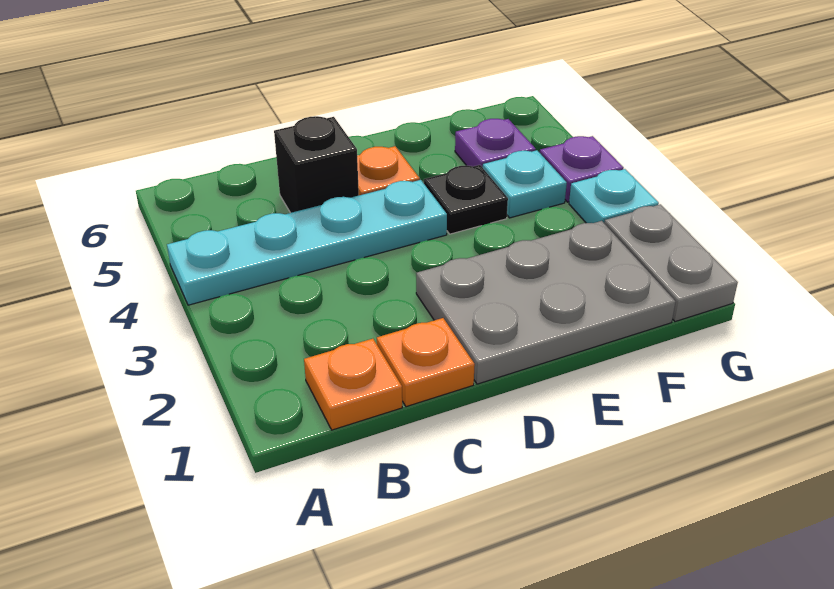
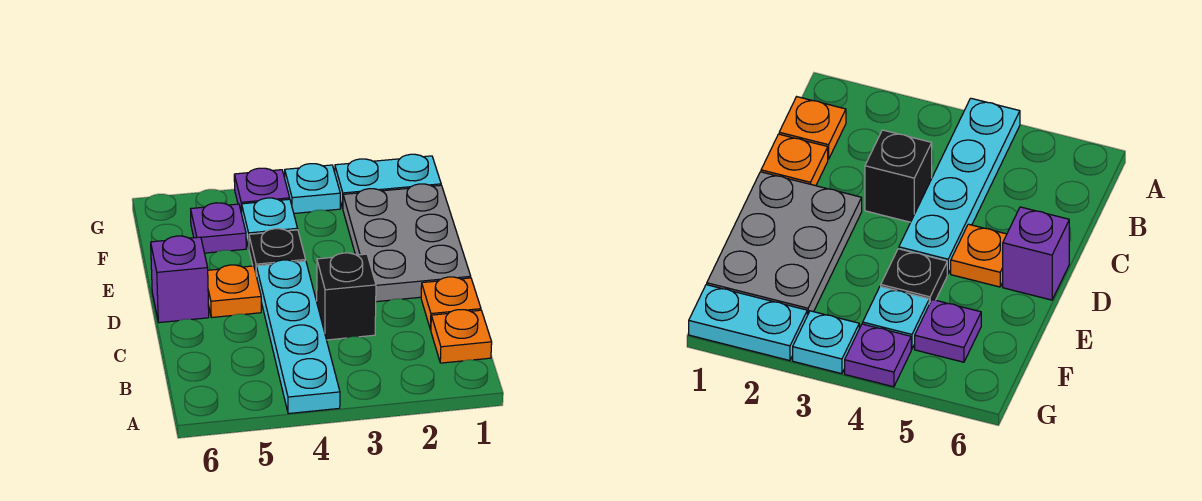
black brick C5 level 1 -> black brick C3 level 1
none -> purple brick D6 level 1
grey plate G1:G2 level 1 -> cyan plate G1:G2 level 1

